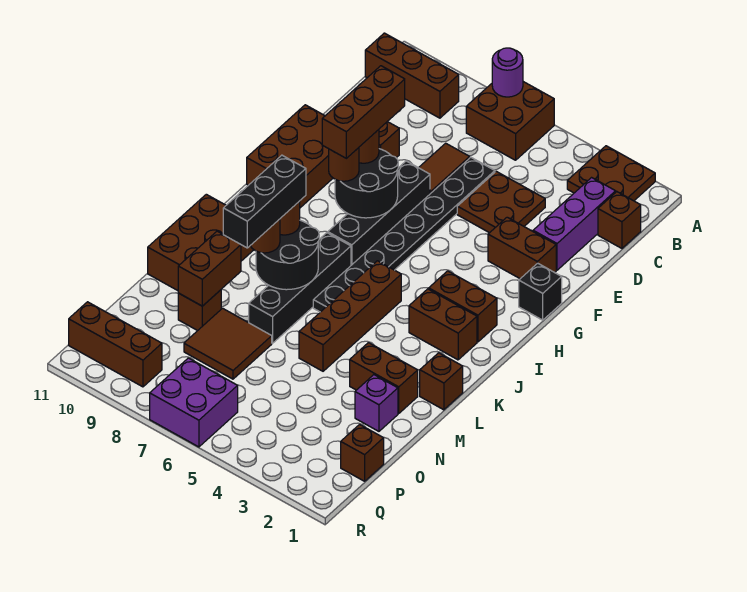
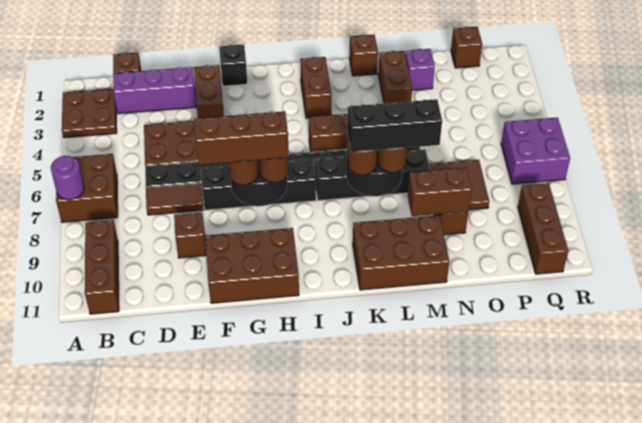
brown brick I2:I3 level 1 -> none

